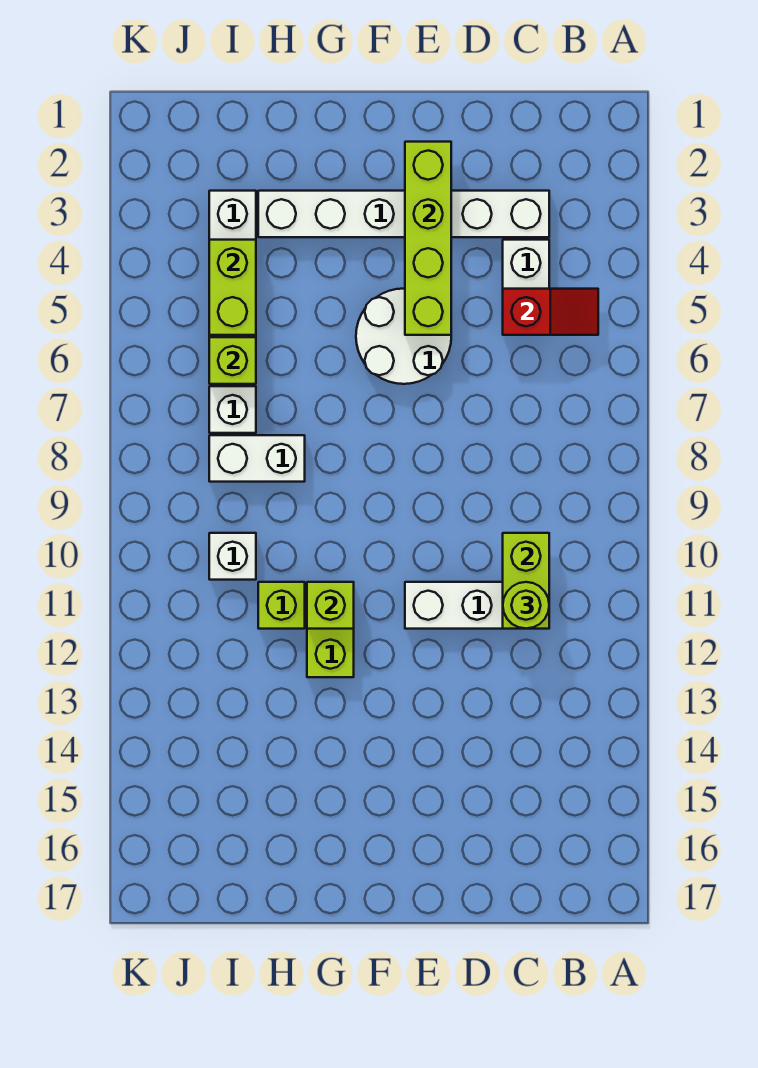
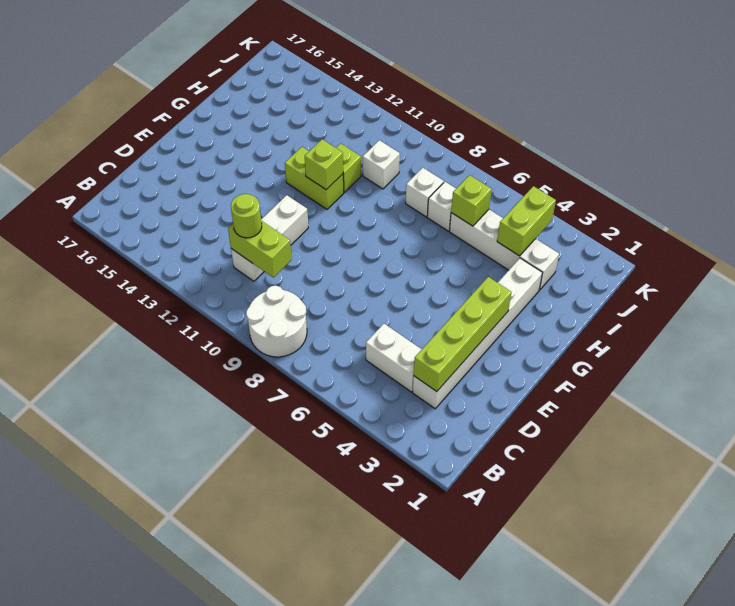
red slope B5:C5 level 2 top C -> none
lime brick E2:E5 level 2 -> lime brick C3:F3 level 2
white round brick E5:F6 level 1 -> white round brick A8:B9 level 1
white brick H8:I8 level 1 -> white brick I8 level 1
lime brick I4:I5 level 2 -> lime brick I4:J4 level 2

